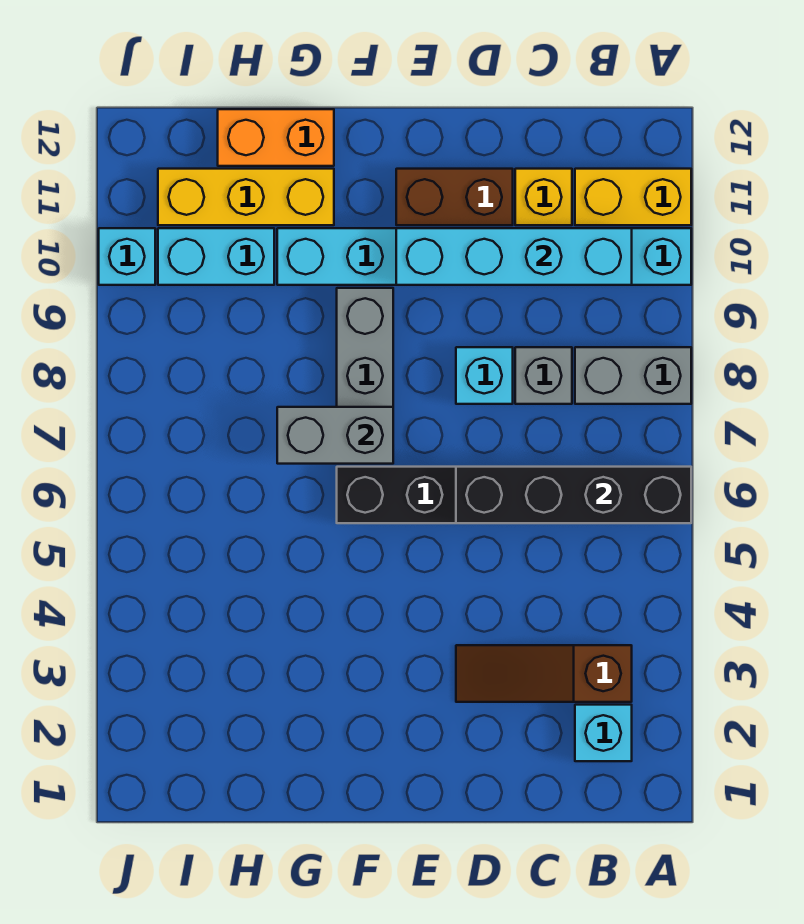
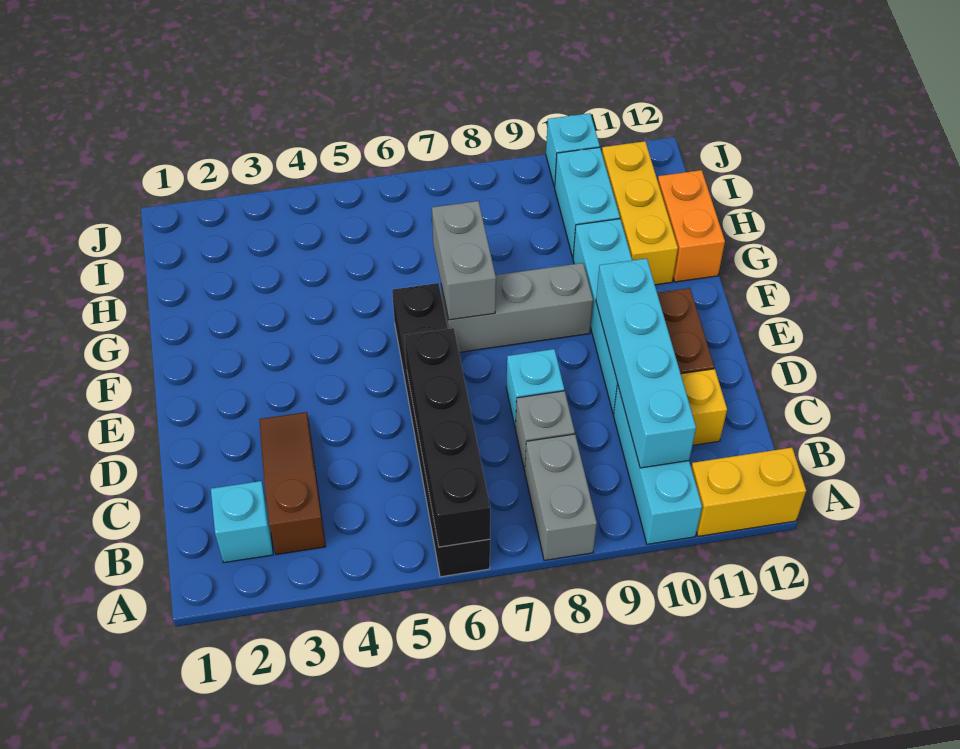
yellow brick A11:B11 level 1 -> yellow brick A11:A12 level 1

